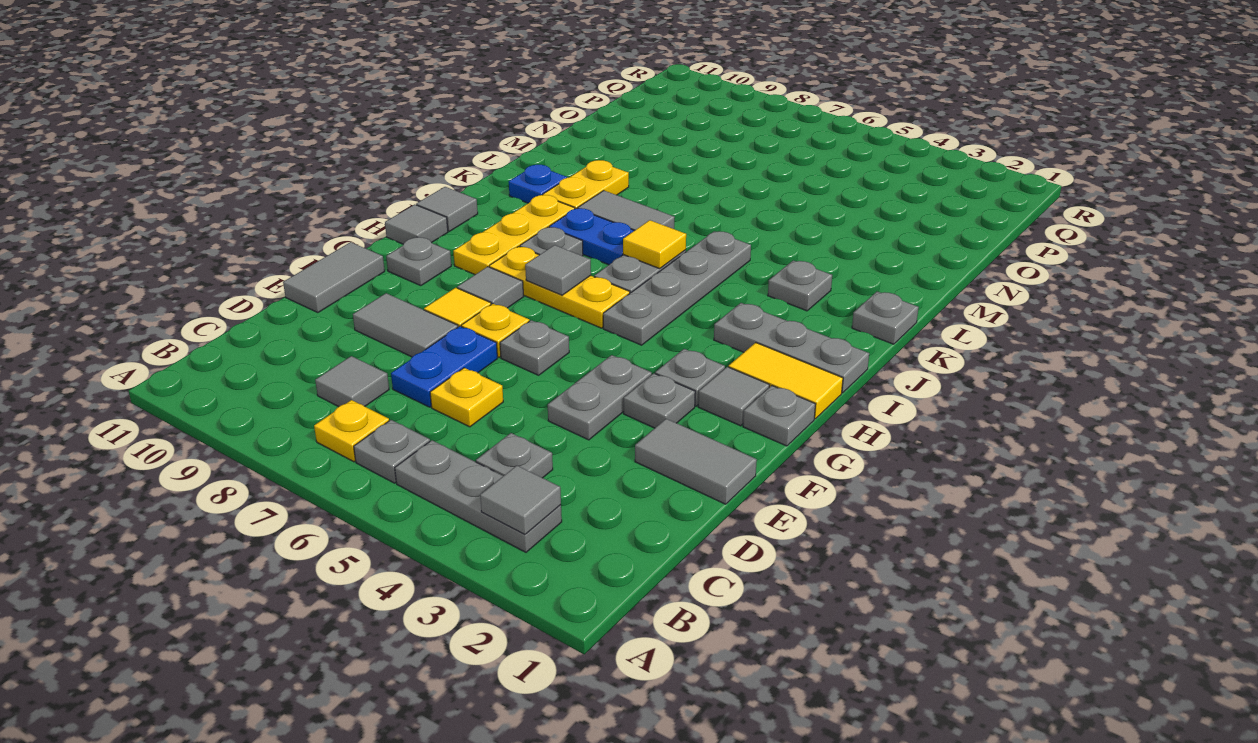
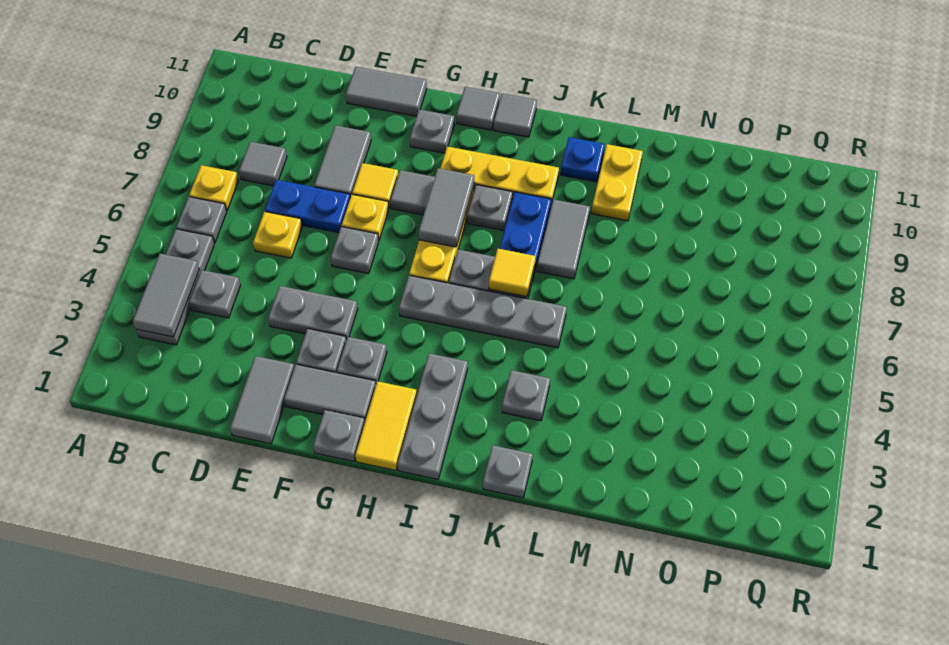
grey tile B3 level 2 -> grey tile B3:B4 level 2
grey tile G2 level 1 -> grey tile F2:G2 level 1
grey tile H7 level 2 -> grey tile H7:H8 level 2
yellow plate K9:L9 level 1 -> yellow plate L9:L10 level 1

